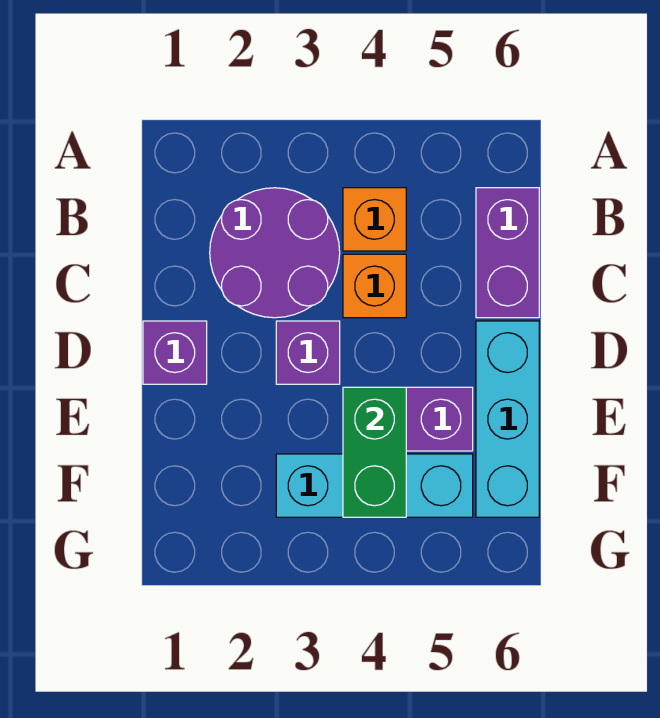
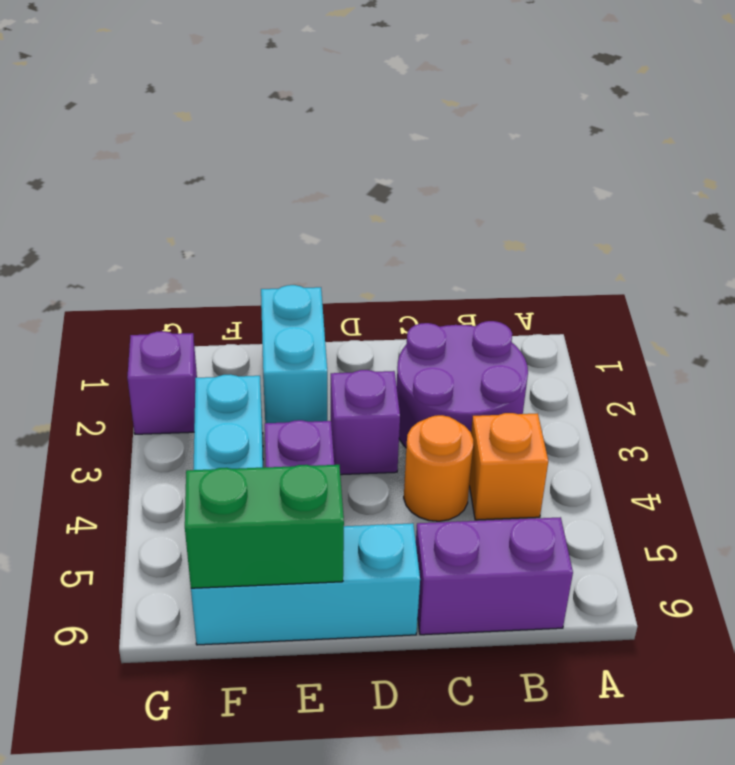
orange brick C4 level 1 -> orange round brick C4 level 1
purple brick D1 level 1 -> purple brick G2 level 1
none -> cyan brick E1:E2 level 1
green brick E4:F4 level 2 -> green brick E6:F6 level 2

